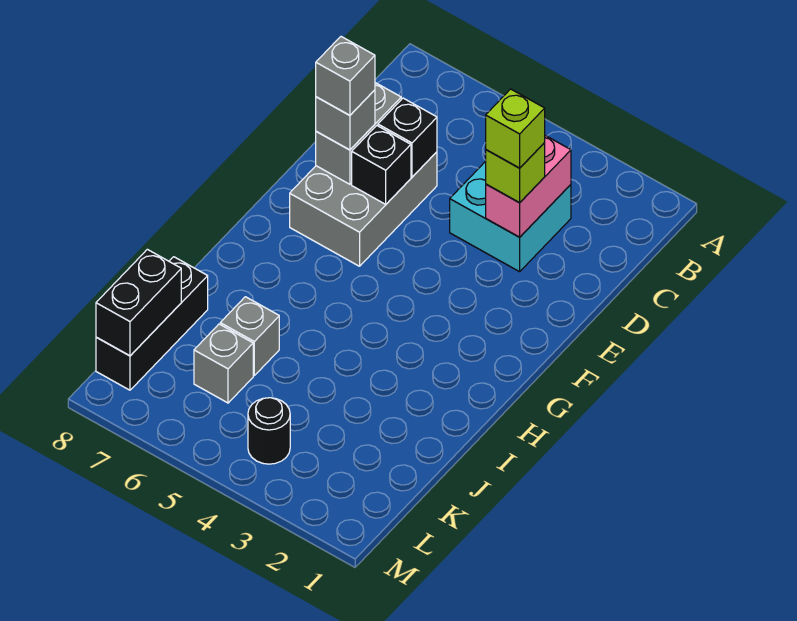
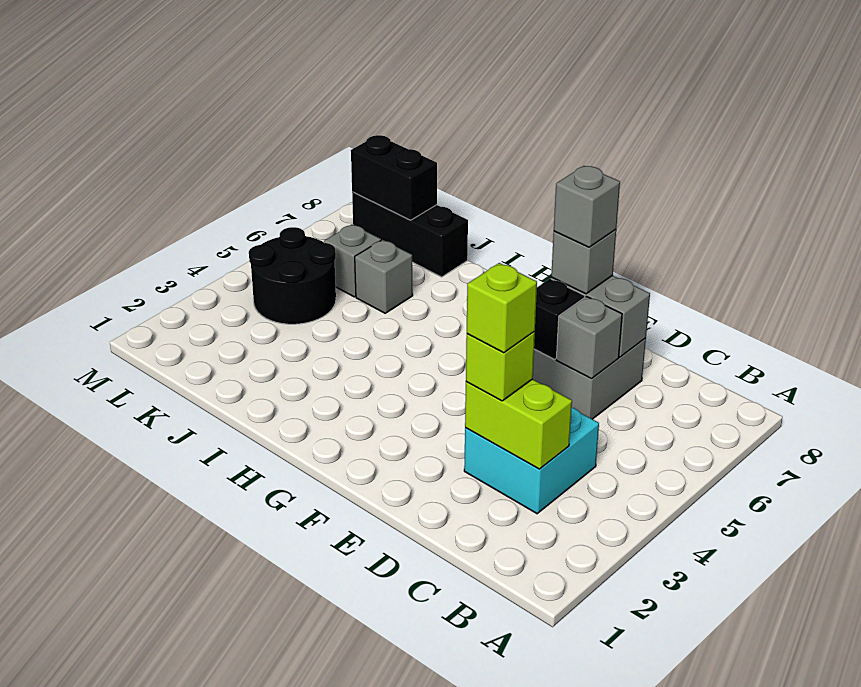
pink brick C3:D3 level 2 -> lime brick C3:D3 level 2
black brick D6 level 2 -> grey brick D6 level 2
black round brick L4 level 1 -> black round brick K4:L5 level 1

